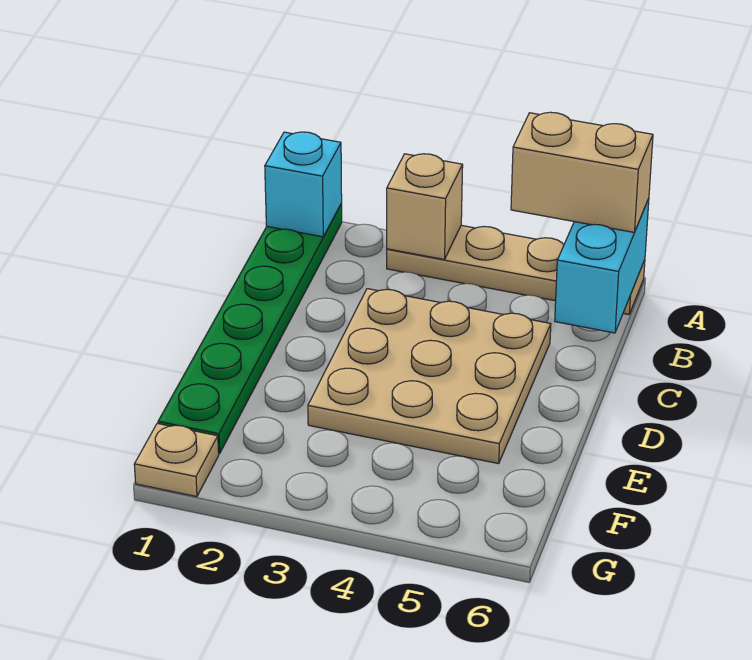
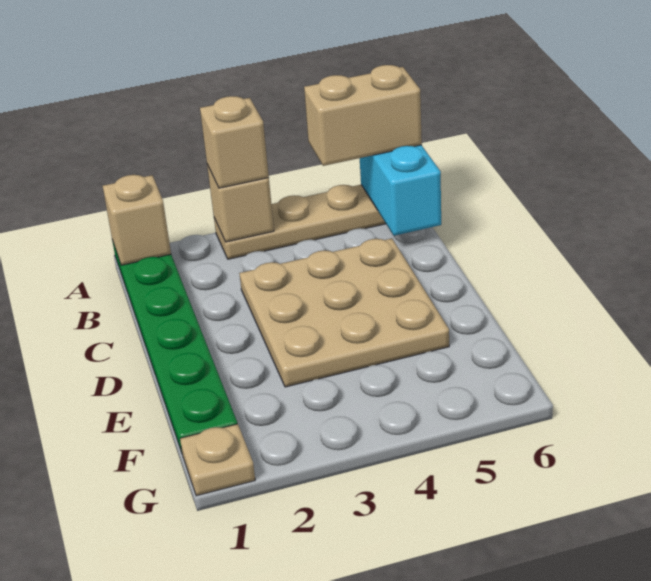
cyan brick A1 level 2 -> tan brick A1 level 2
none -> tan brick A3 level 3

